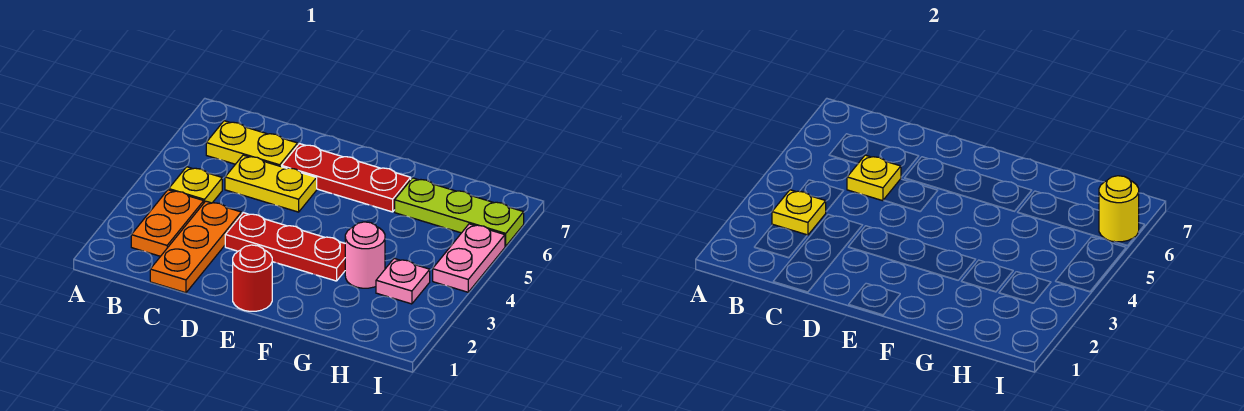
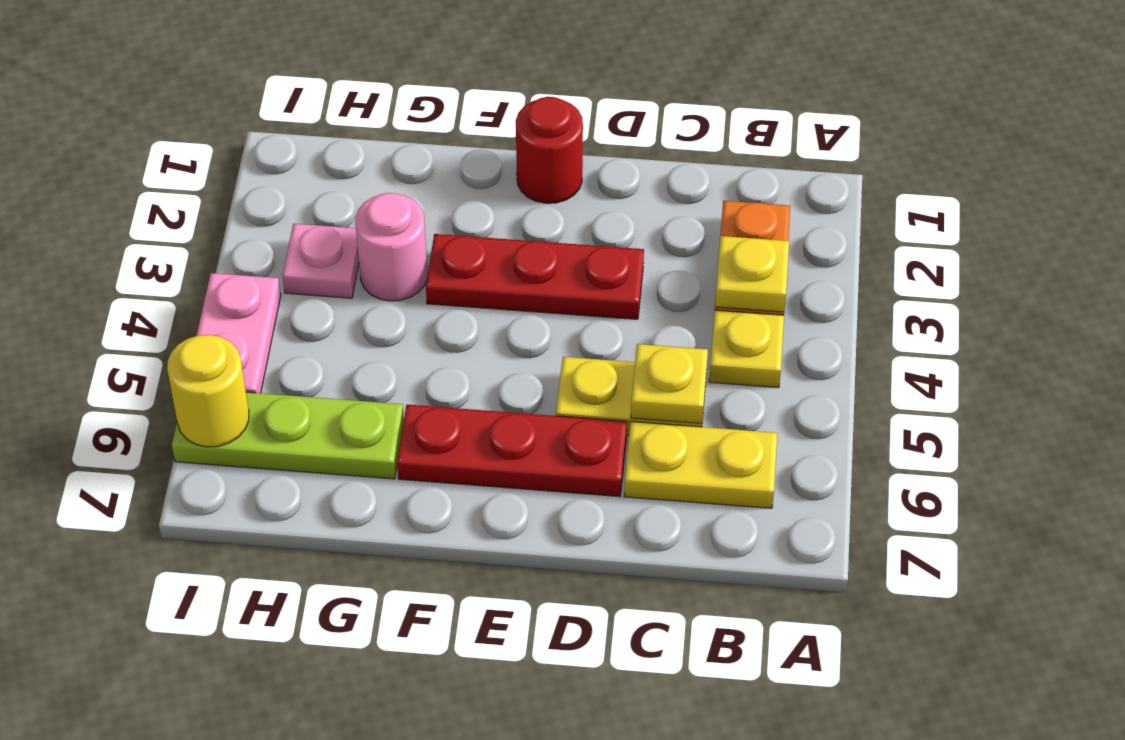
orange plate C1:C3 level 1 -> none

